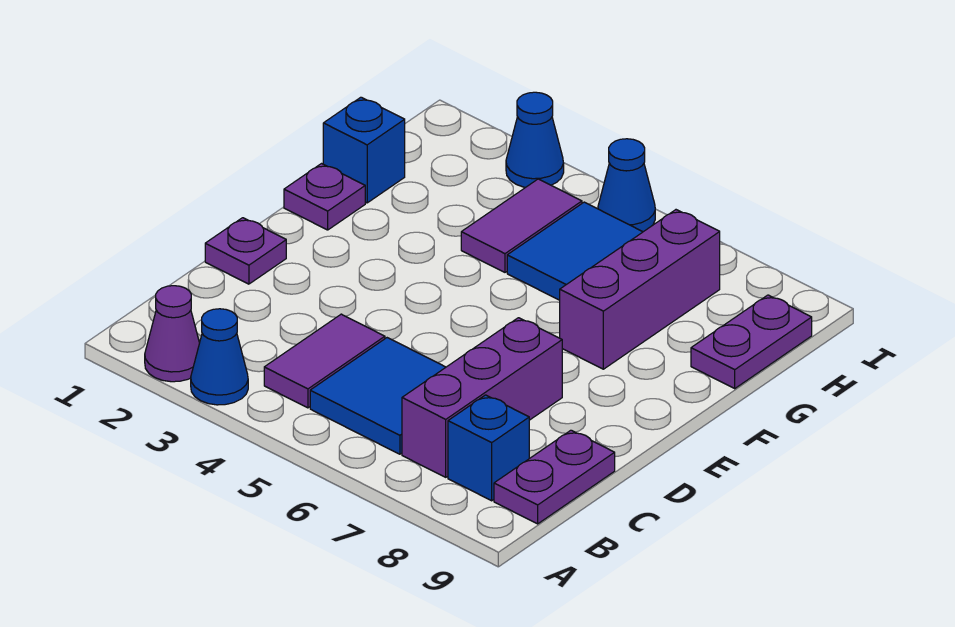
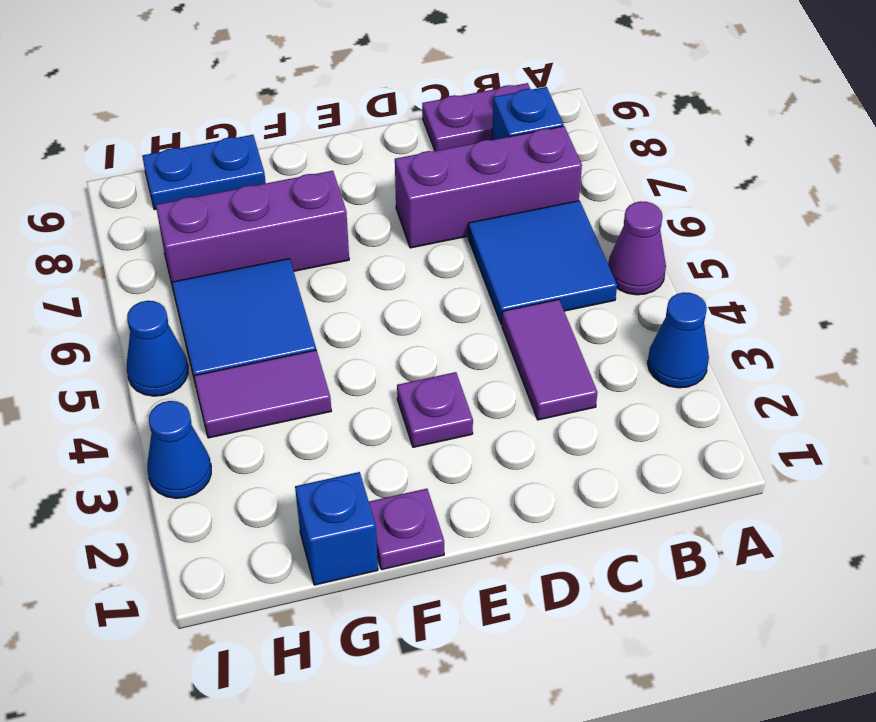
purple cone A2 level 1 -> purple cone A5 level 1
purple tile B4:C4 level 1 -> purple tile C3:C4 level 1
purple plate D1 level 1 -> purple plate E3 level 1
purple plate G9:H9 level 1 -> blue plate G9:H9 level 1

